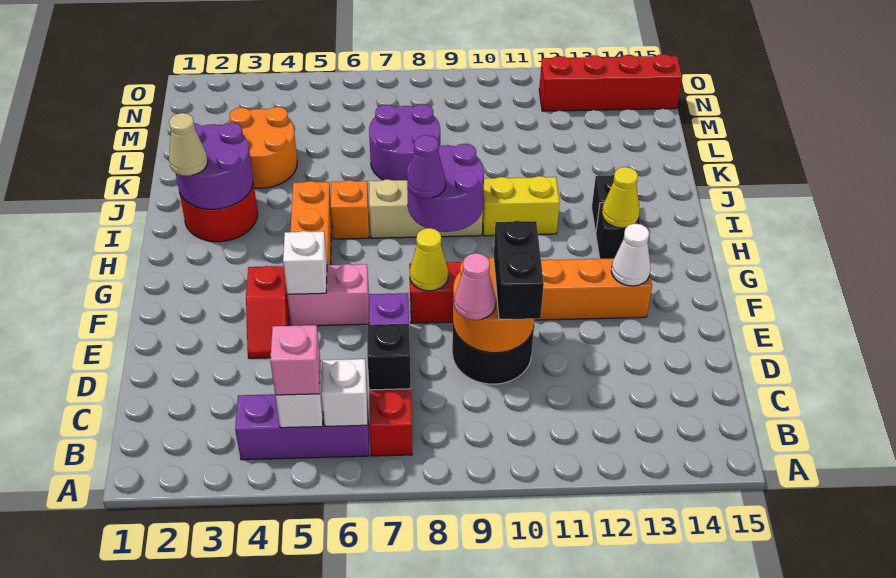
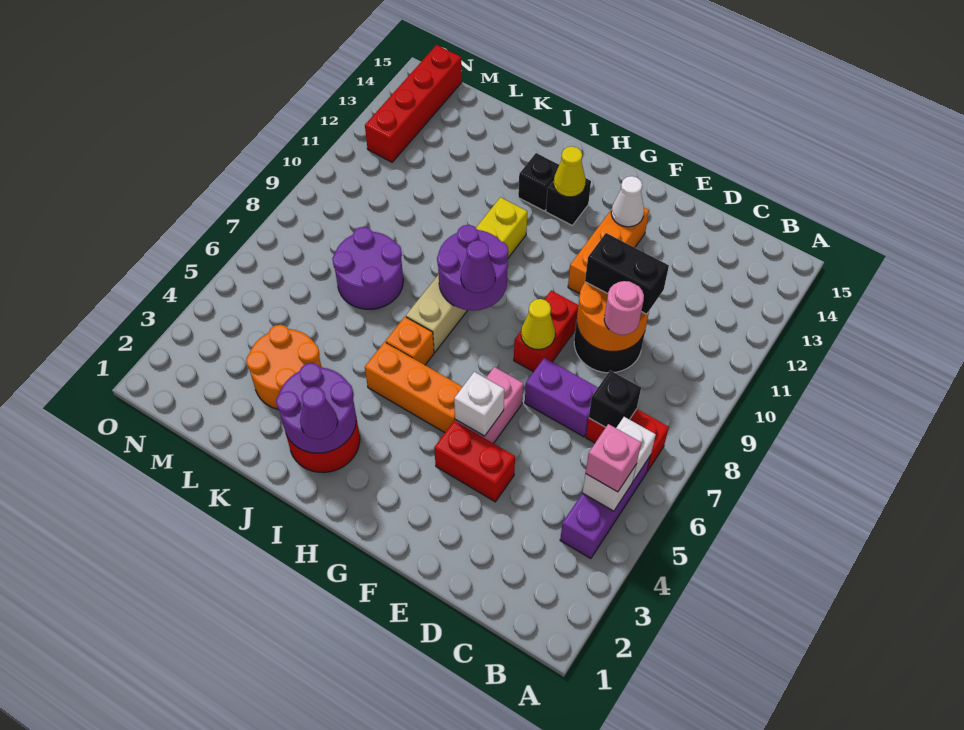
pink cone D9 level 3 -> pink round brick D9 level 3
red slope E4:F4 level 1 top F -> red brick E4:F4 level 1
tan cone I2 level 3 -> purple cone I2 level 3

